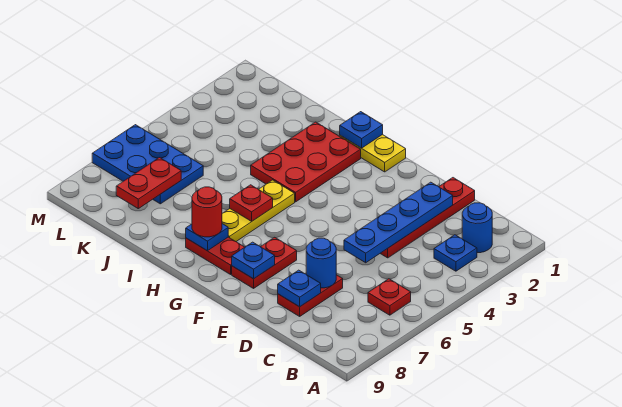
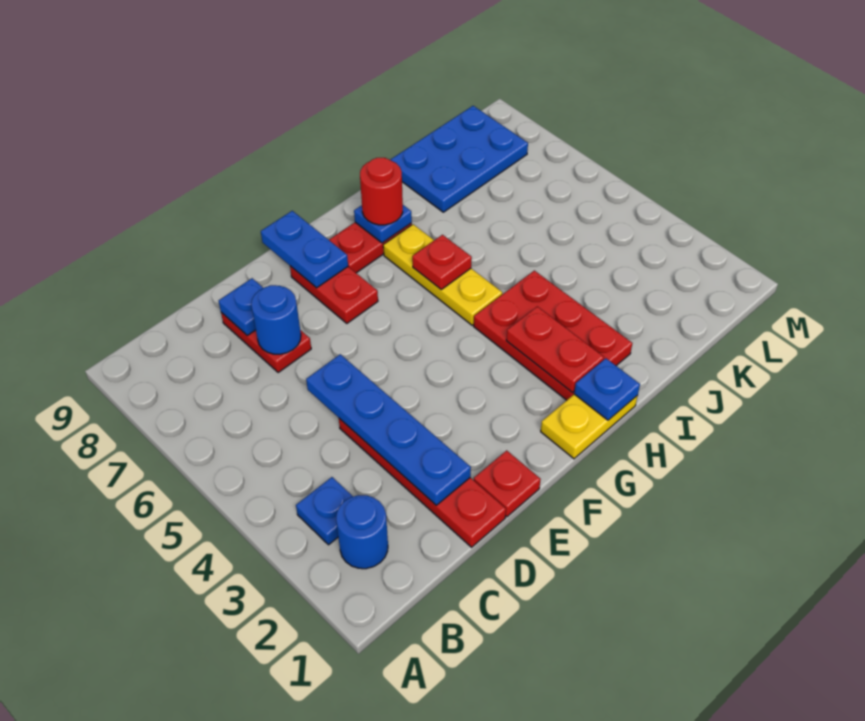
red plate B6 level 1 -> red plate E1 level 1
blue plate F8 level 2 -> blue plate F8:F9 level 2
blue plate K6:M7 level 1 -> blue plate J8:L9 level 1
red plate K7:K8 level 2 -> red plate H2:H3 level 2

